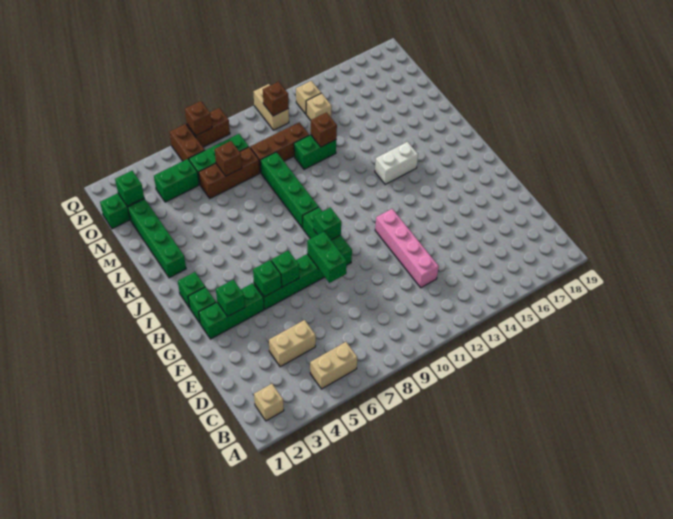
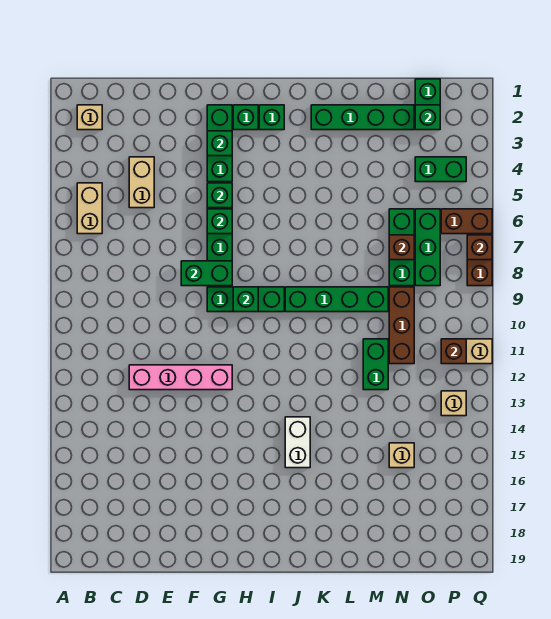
brown brick M12 level 2 -> none
brown brick N6:N8 level 1 -> green brick N6:N8 level 1
green brick O4:O5 level 1 -> green brick O4:P4 level 1
tan brick O13 level 1 -> tan brick N15 level 1

